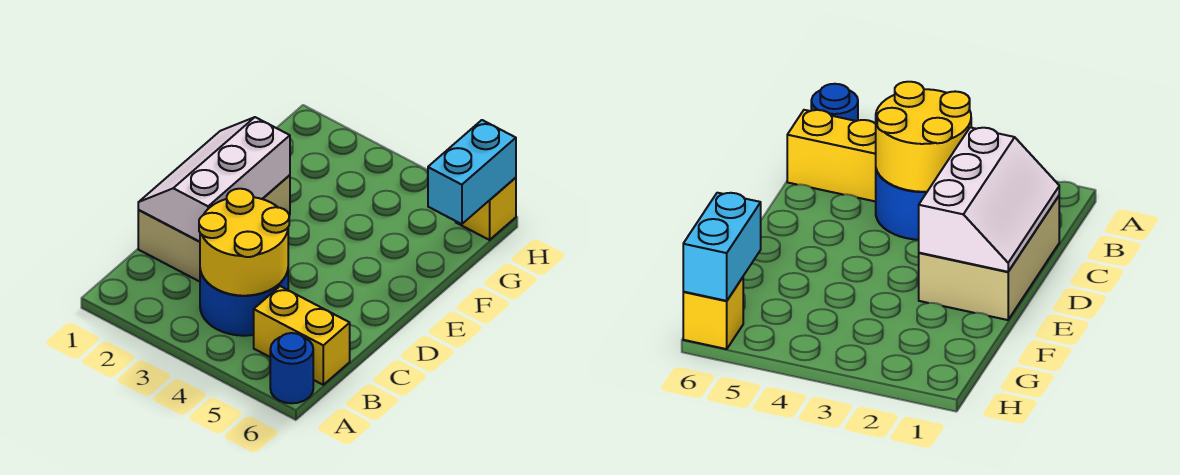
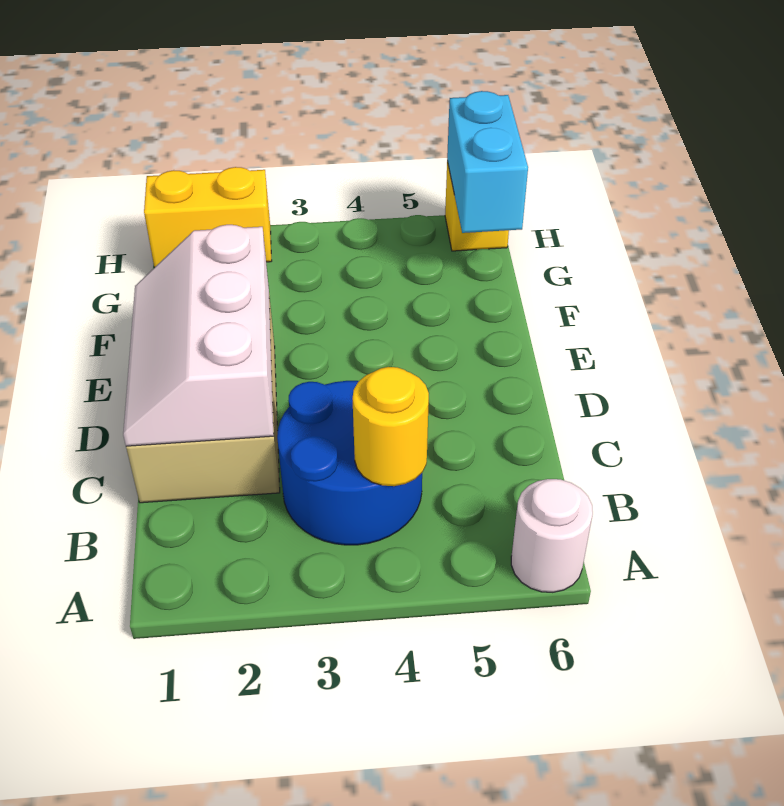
blue round brick A6 level 1 -> white round brick A6 level 1
yellow round brick B3:C4 level 2 -> yellow round brick B4 level 2
yellow brick B5:B6 level 1 -> yellow brick H1:H2 level 1

